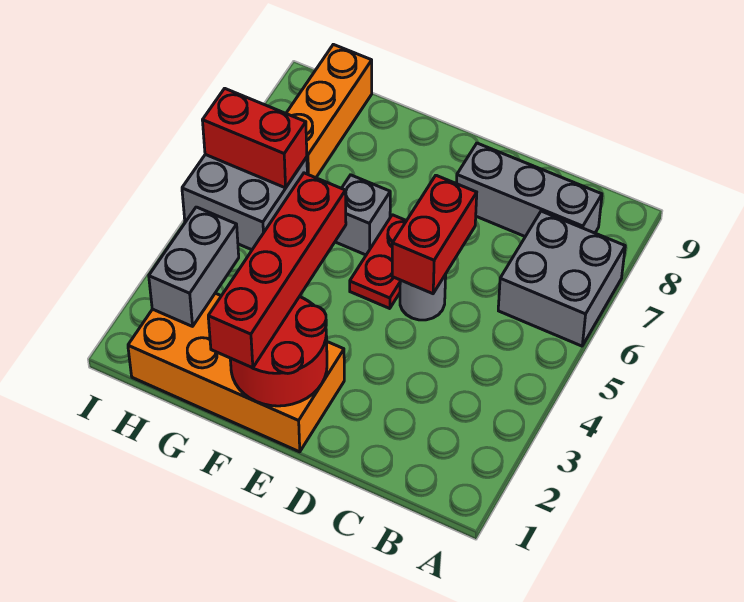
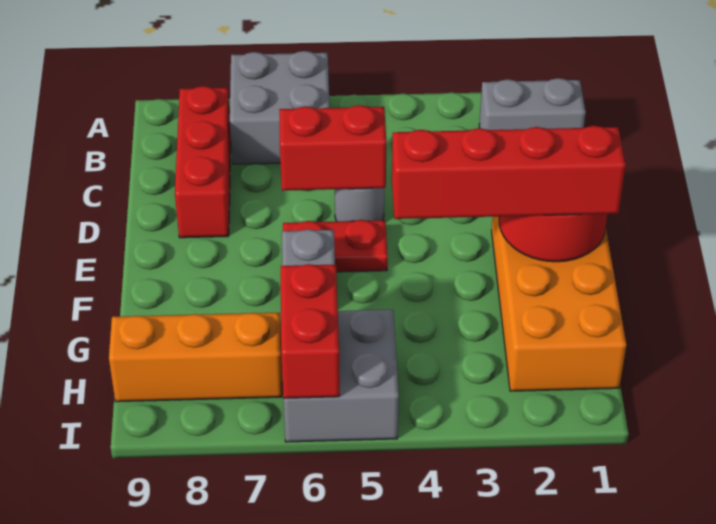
grey brick B8:D8 level 1 -> red brick B8:D8 level 1
grey brick H2:H3 level 2 -> grey brick B1:B2 level 1

